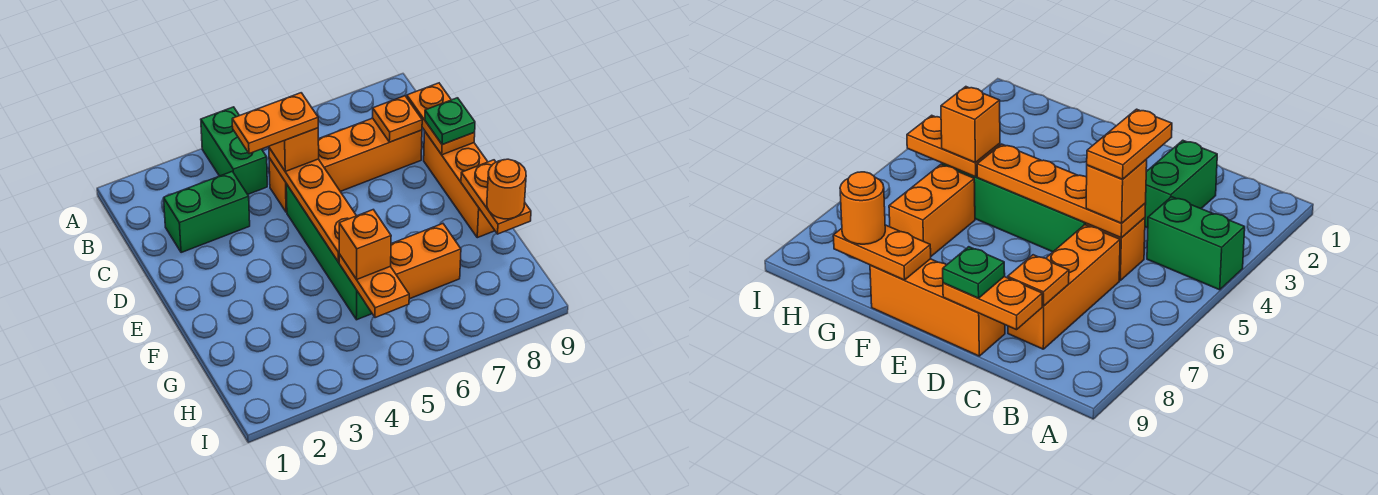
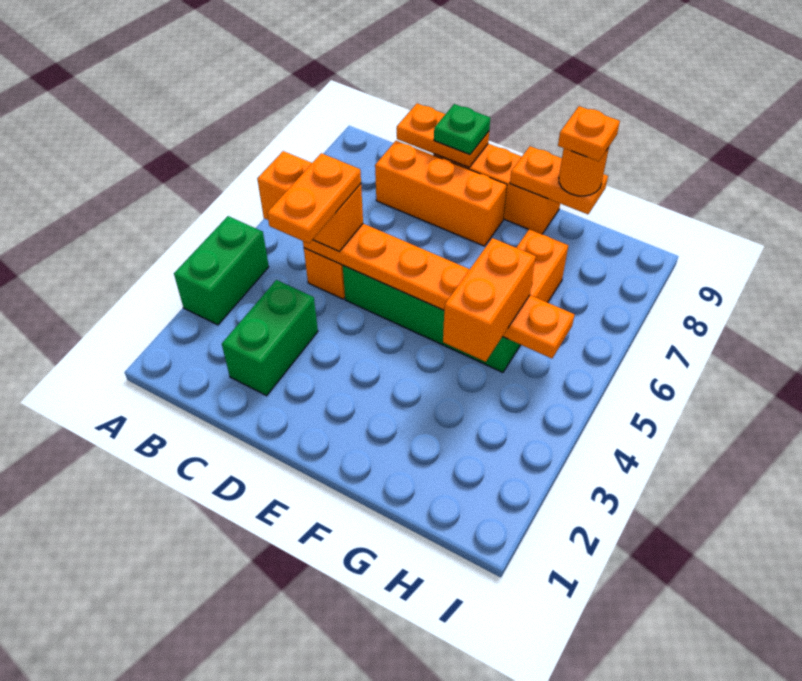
green brick A4:B4 level 1 -> green brick A3:A4 level 1
orange brick C5 level 3 -> orange brick B5:C5 level 3
orange brick C6:C8 level 1 -> orange brick C8:E8 level 1
orange plate C8 level 2 -> orange plate G9 level 4
orange brick G5 level 3 -> orange brick G4:G5 level 3

